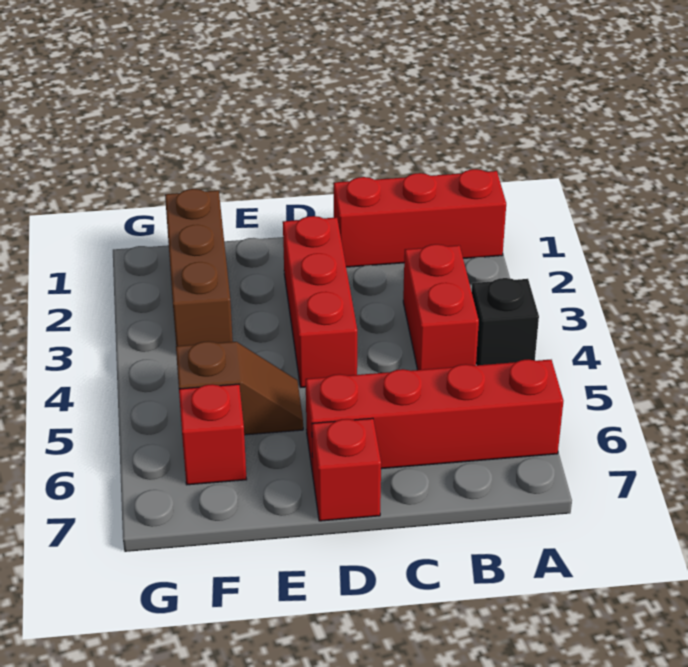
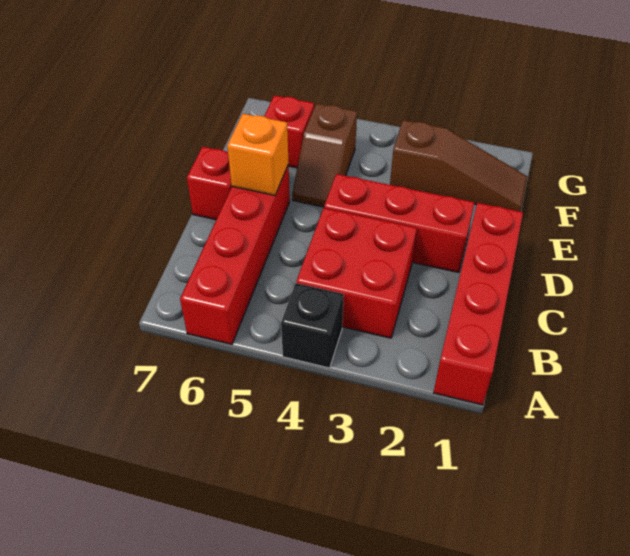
red brick A1:C1 level 1 -> red brick A1:D1 level 1
red brick B3:B4 level 1 -> red brick B3:C4 level 1
none -> orange brick D6 level 2
brown brick F1:F3 level 1 -> brown slope F1:F3 level 1 top 3

